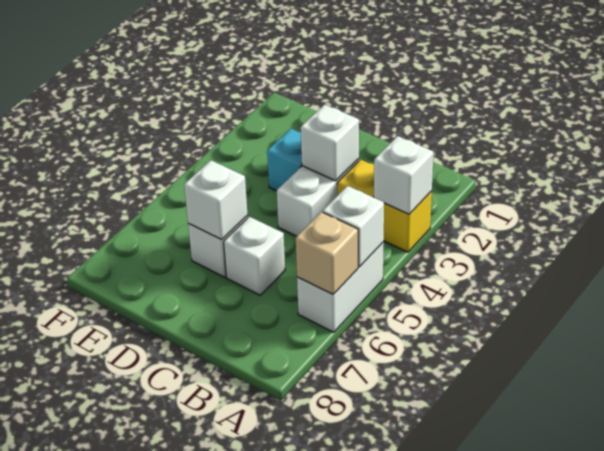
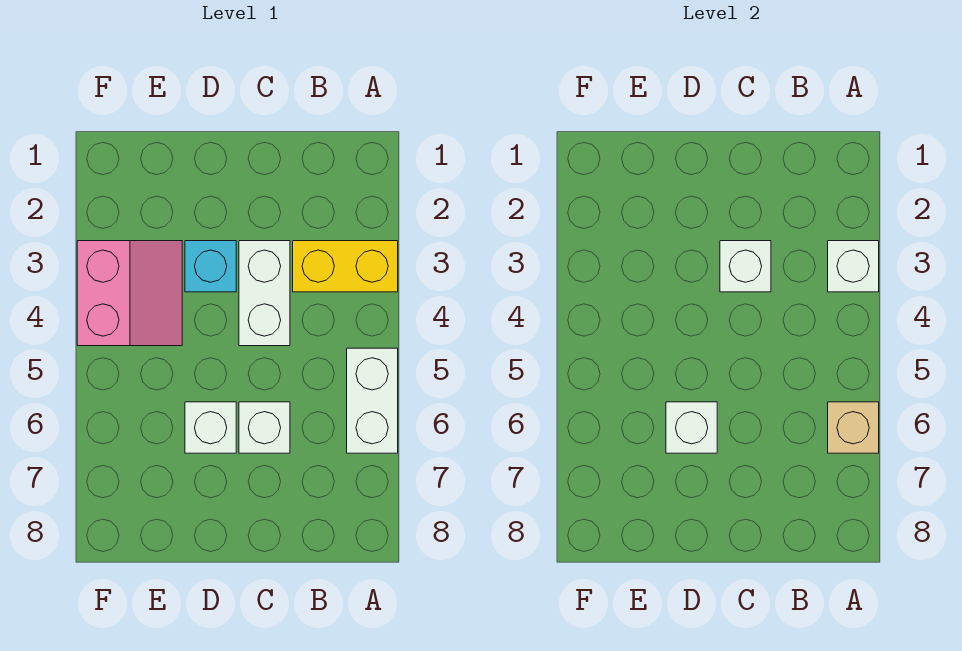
white brick A5 level 2 -> none
none -> pink slope E3:F4 level 1 top F

